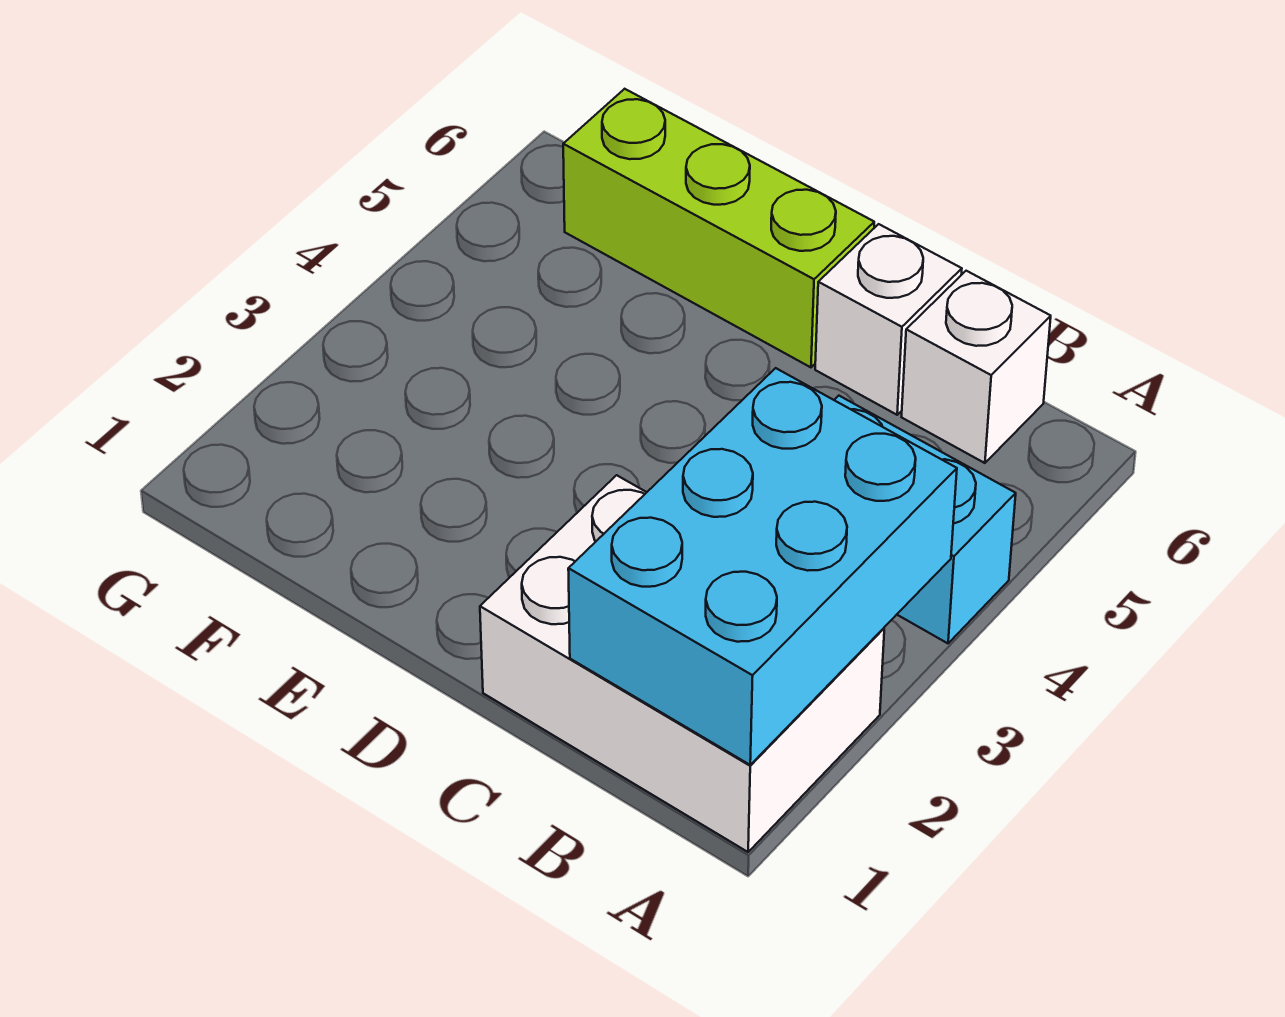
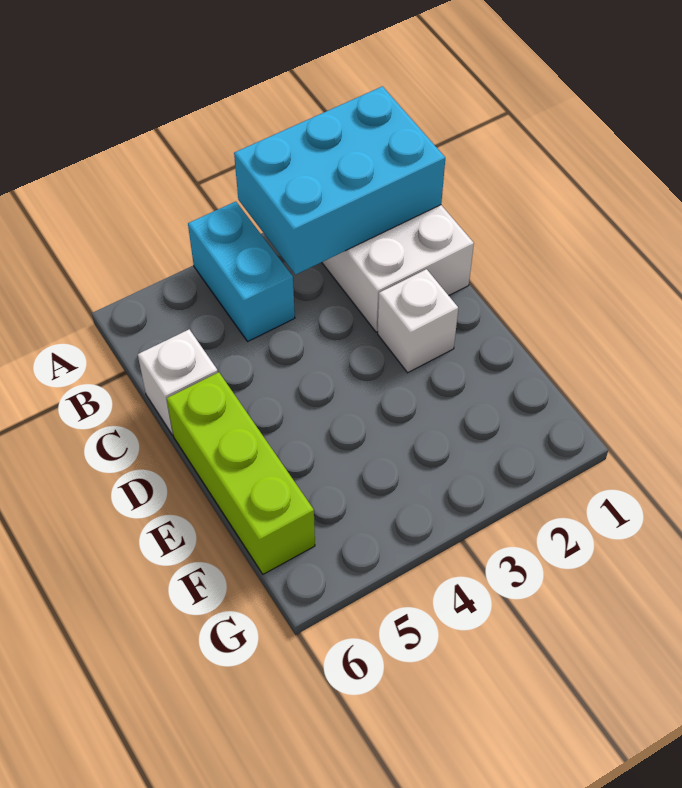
white brick B6 level 1 -> white brick D2 level 1

